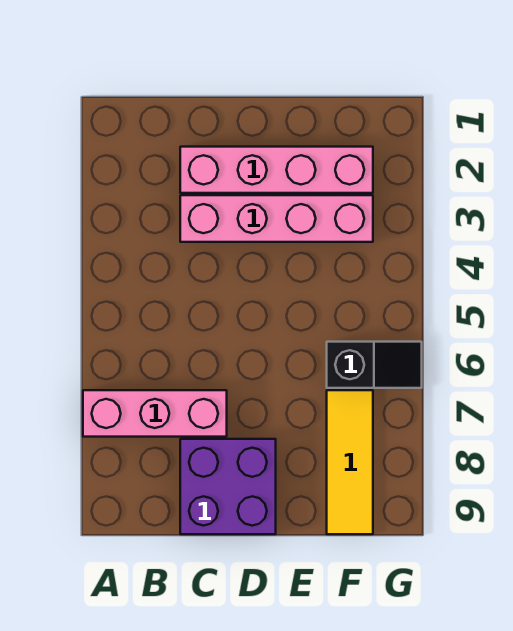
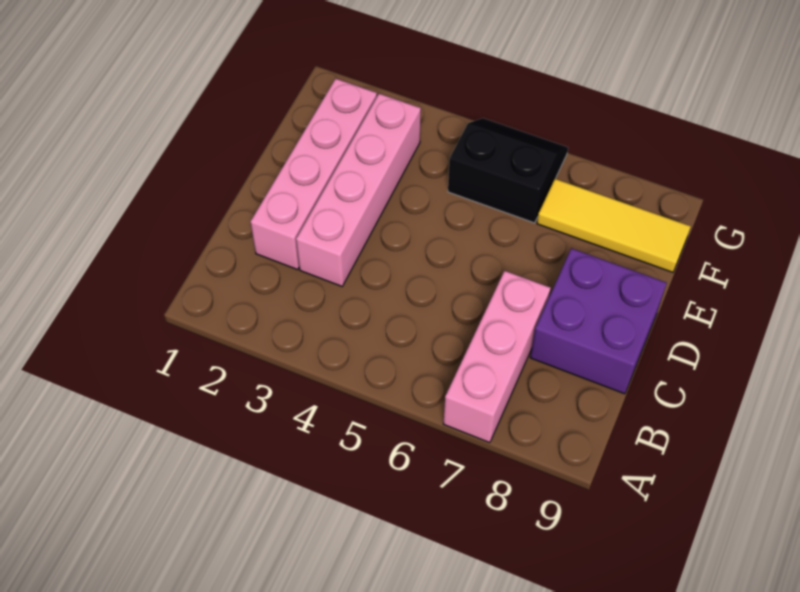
black slope F6:G6 level 1 top F -> black slope F5:G6 level 1 top F

